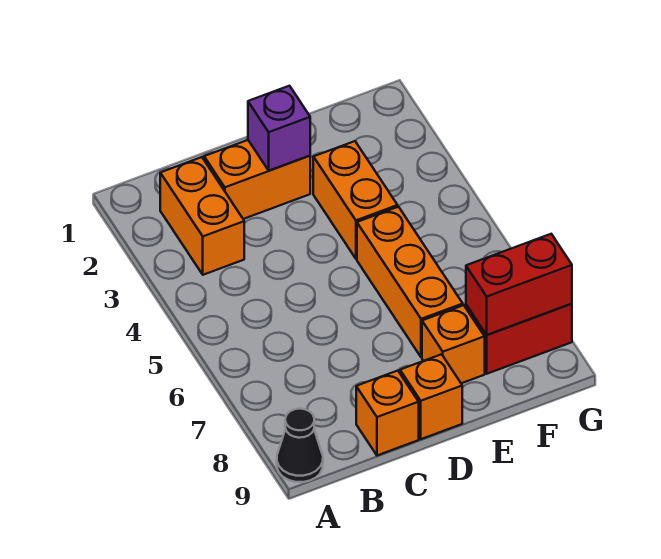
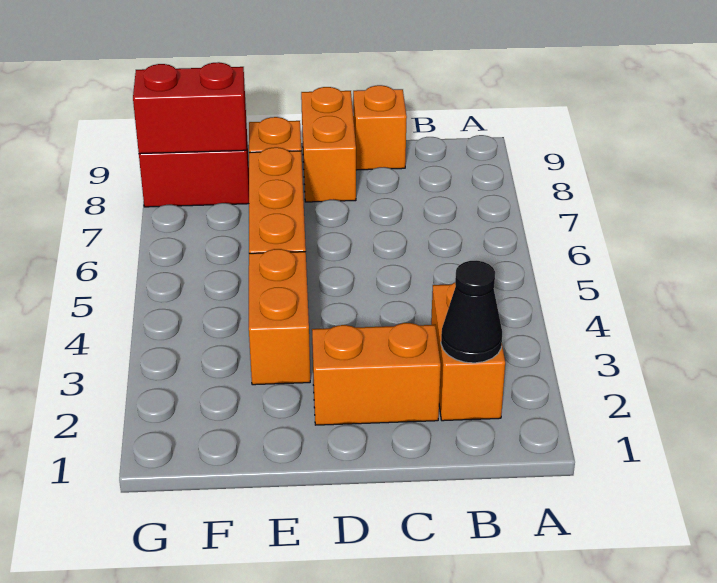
black cone A9 level 1 -> black cone B2 level 2
purple brick D2 level 2 -> none
orange brick D9 level 1 -> orange brick D8:D9 level 1

